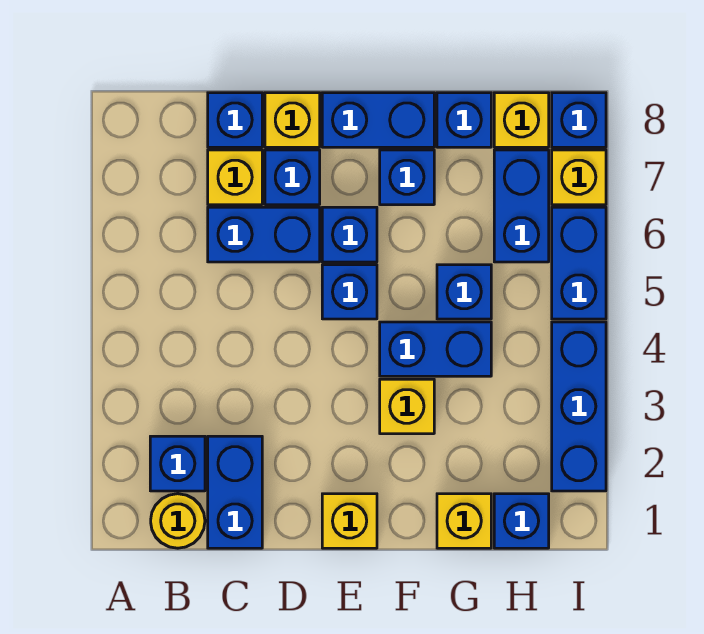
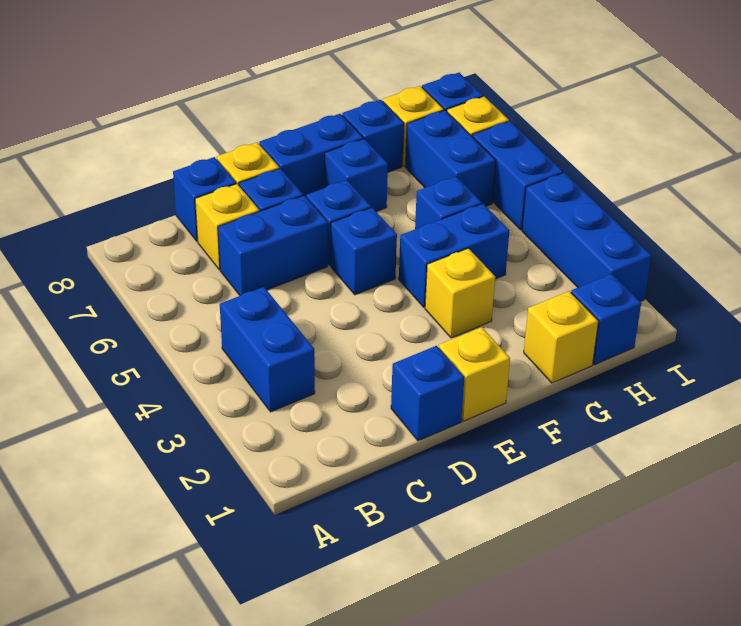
yellow round brick B1 level 1 -> none
blue brick B2 level 1 -> blue brick D1 level 1
blue brick C1:C2 level 1 -> blue brick B3:B4 level 1

